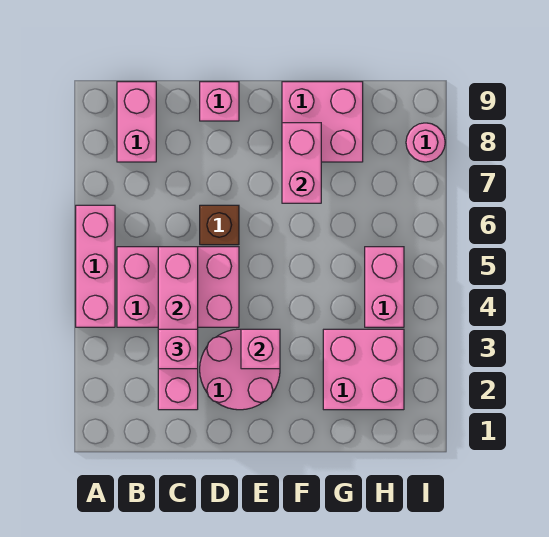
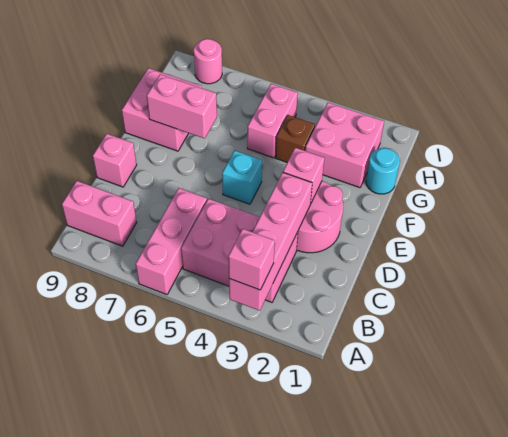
pink brick A4:A6 level 1 -> pink brick A6:C6 level 1
pink brick B4:D5 level 1 -> pink brick B3:C5 level 1
pink brick C2:C5 level 2 -> pink brick A3:D3 level 2
pink brick C3 level 3 -> pink brick A3 level 3
brown brick D6 level 1 -> brown brick G4 level 1
none -> cyan brick E5 level 1
none -> cyan round brick G1 level 1
pink brick H4:H5 level 1 -> pink brick G5:H5 level 1

